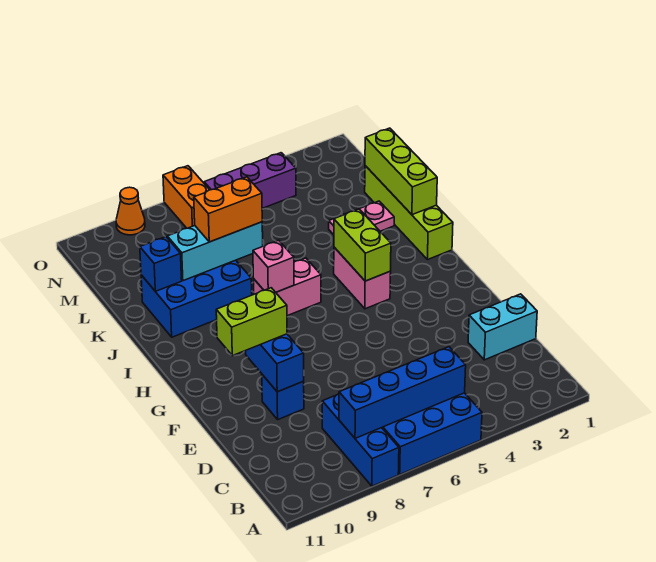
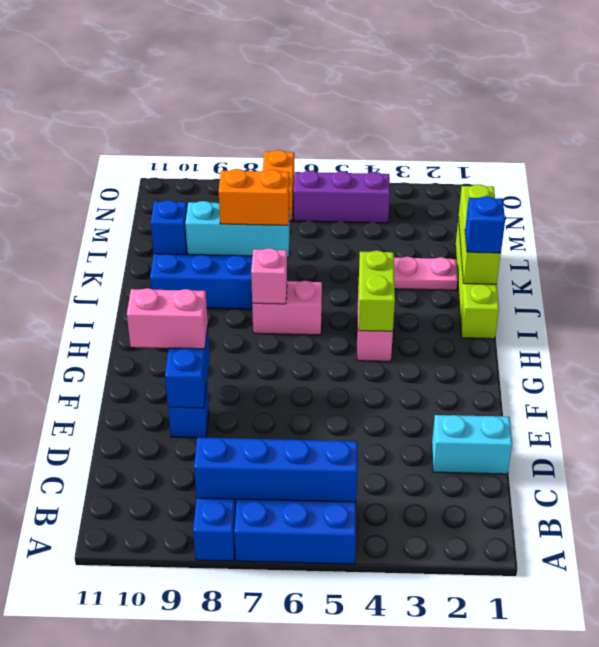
lime brick F9:F10 level 3 -> pink brick F9:F10 level 3
none -> blue brick J1 level 3
orange cone O9 level 1 -> none

